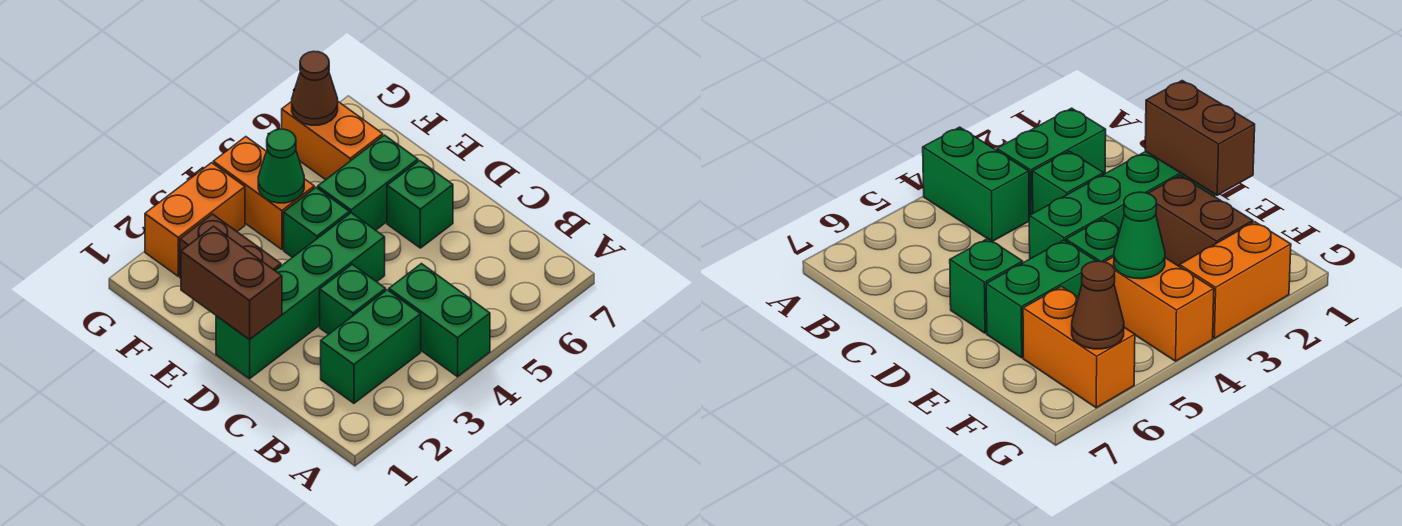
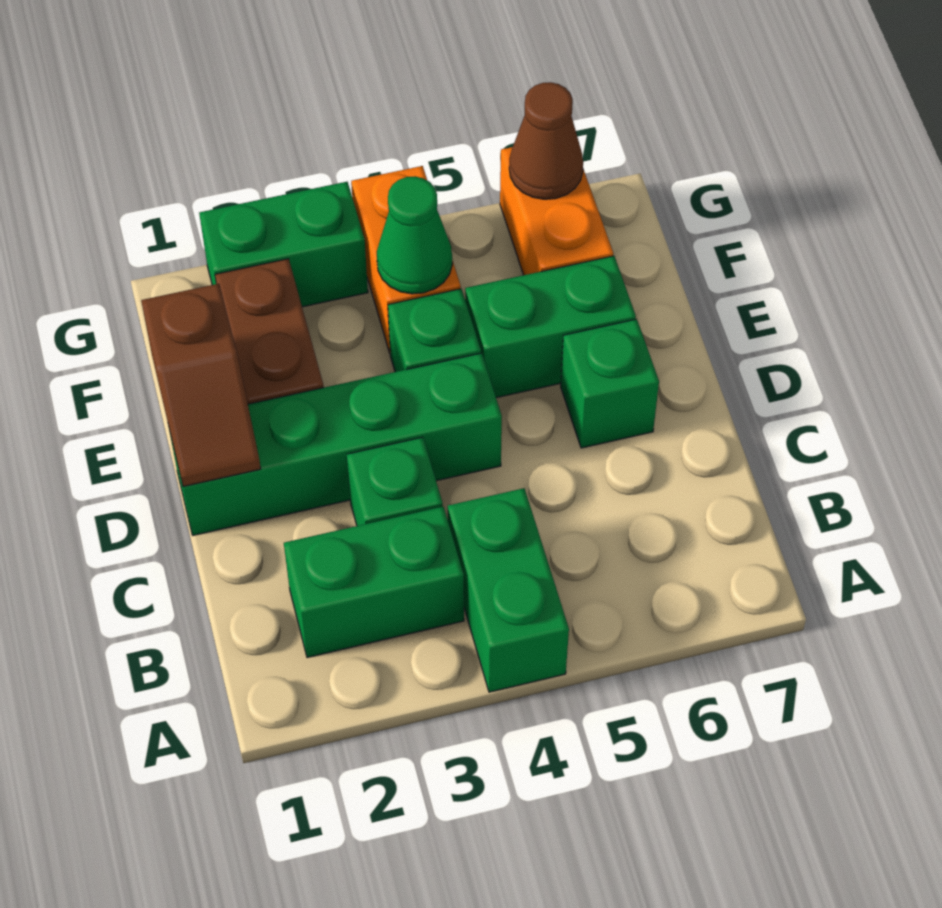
brown brick D1:E1 level 2 -> brown slope D1:E1 level 2 top E
orange brick G2:G3 level 1 -> green brick G2:G3 level 1

